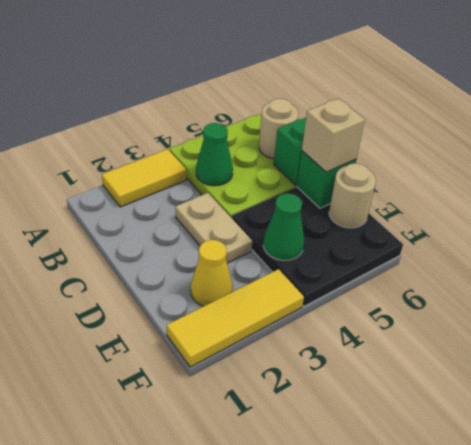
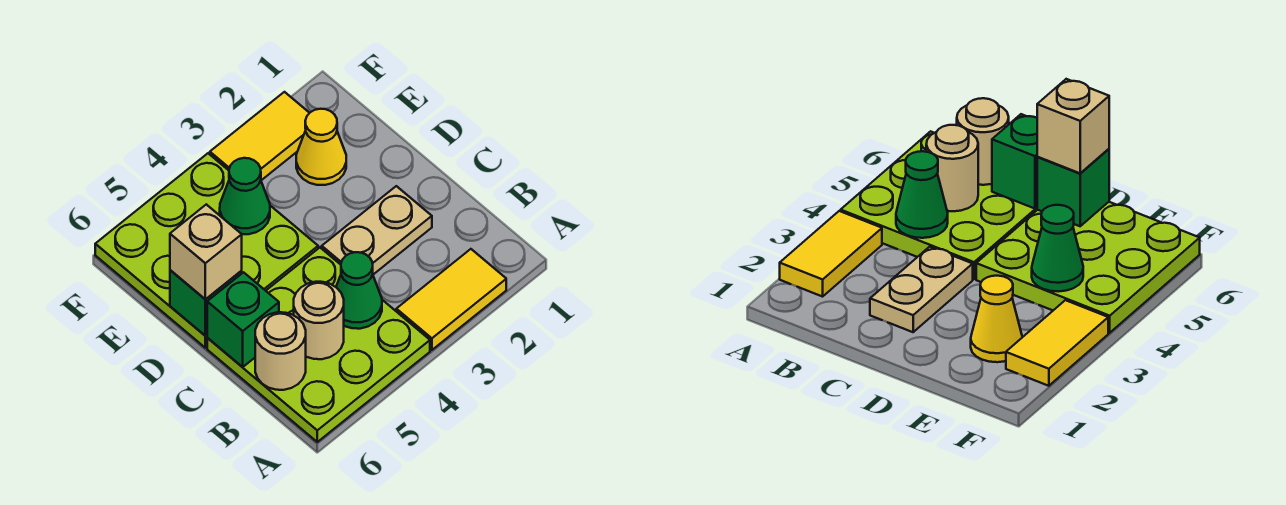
tan plate C3:D3 level 1 -> tan plate C2:C3 level 1
black plate D4:F6 level 1 -> lime plate D4:F6 level 1
tan round brick E6 level 2 -> tan round brick B5 level 2
yellow tile F1:F3 level 1 -> yellow tile F2:F3 level 1

